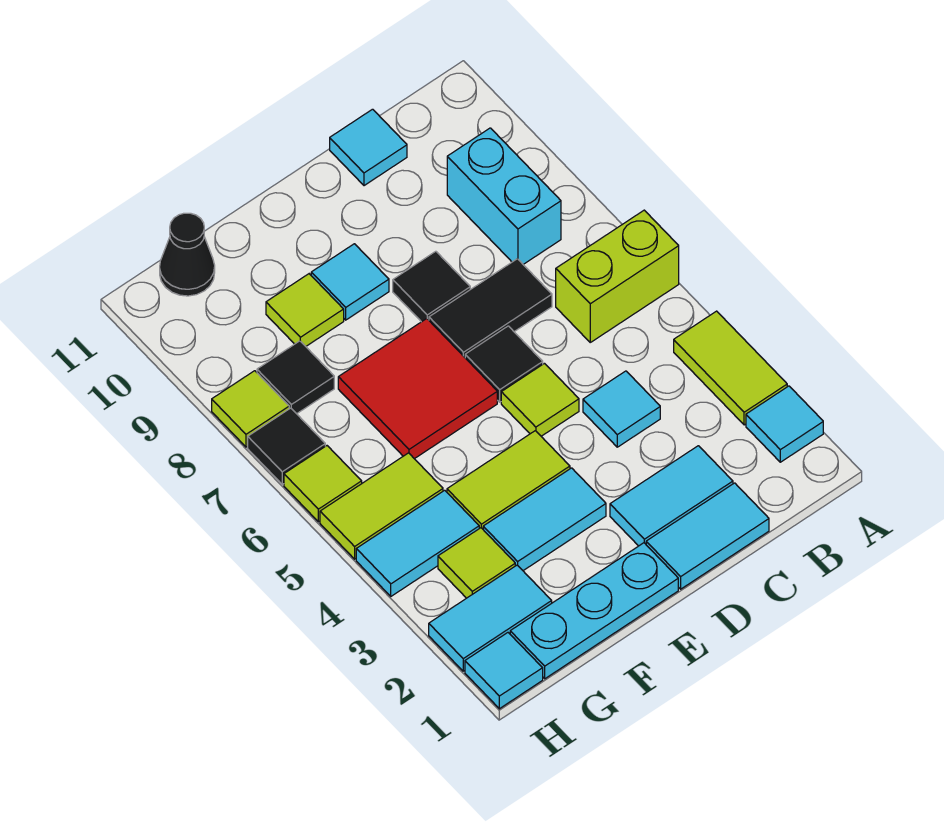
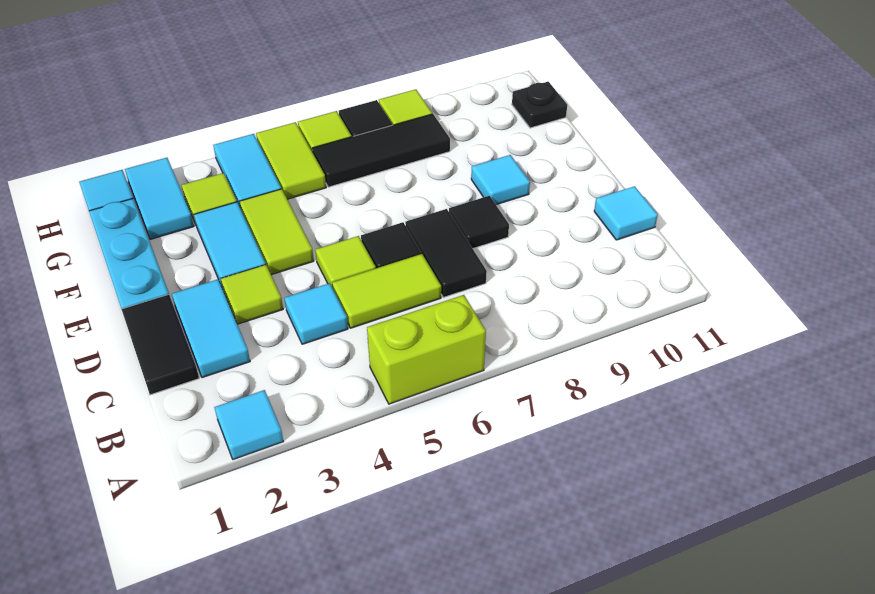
lime tile A3:A4 level 1 -> lime tile C5:C6 level 1
lime brick A6:B6 level 1 -> lime brick A5:A6 level 1
cyan brick B8:B9 level 1 -> none
cyan tile C1:D1 level 1 -> black tile C1:D1 level 1
red tile E6:F7 level 1 -> none
lime tile F9 level 1 -> lime tile D3 level 1
black tile G8 level 1 -> black tile G6:G8 level 1
black cone G11 level 1 -> black plate G11 level 1

